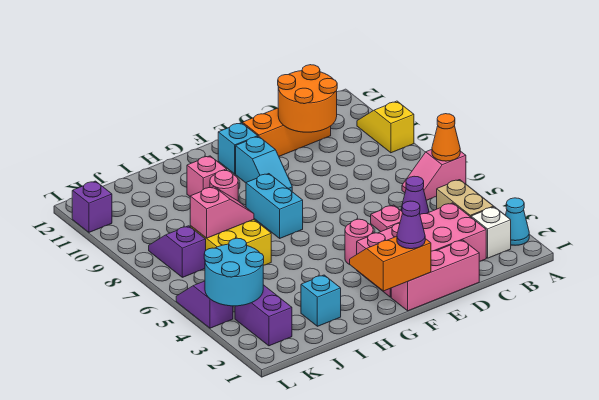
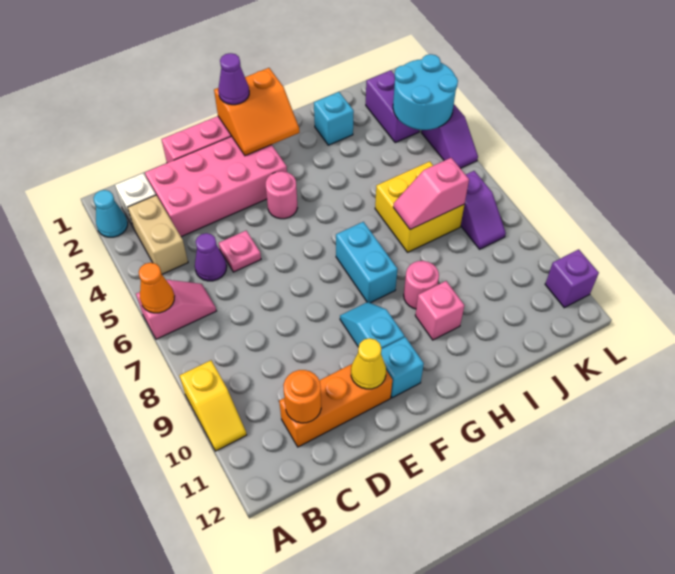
orange round brick C10:D11 level 2 -> orange round brick C11 level 2
none -> yellow cone E11 level 2

